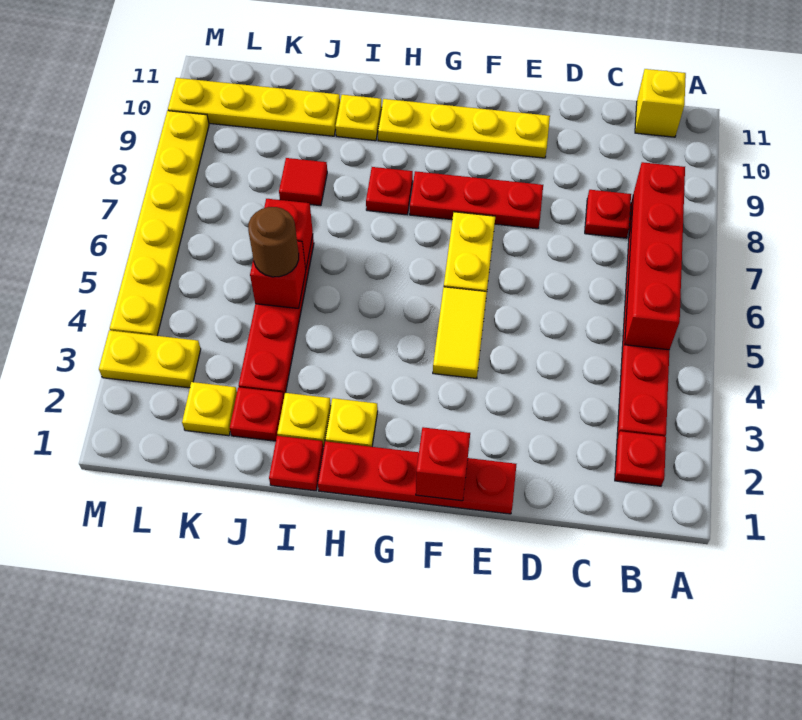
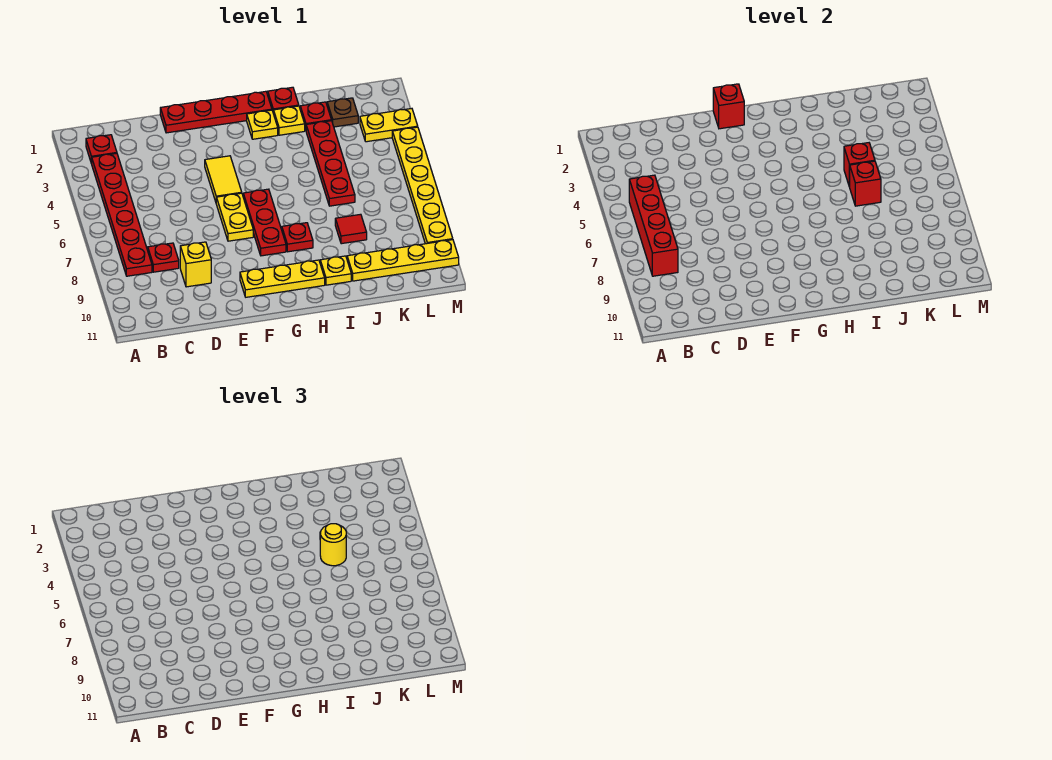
yellow brick B11 level 1 -> yellow brick D9 level 1
red plate E8:G8 level 1 -> red plate G6:G8 level 1
yellow plate E10:H10 level 1 -> yellow plate F10:H10 level 1
brown round brick J5 level 3 -> yellow round brick J5 level 3
yellow plate K2 level 1 -> brown plate K2 level 1

